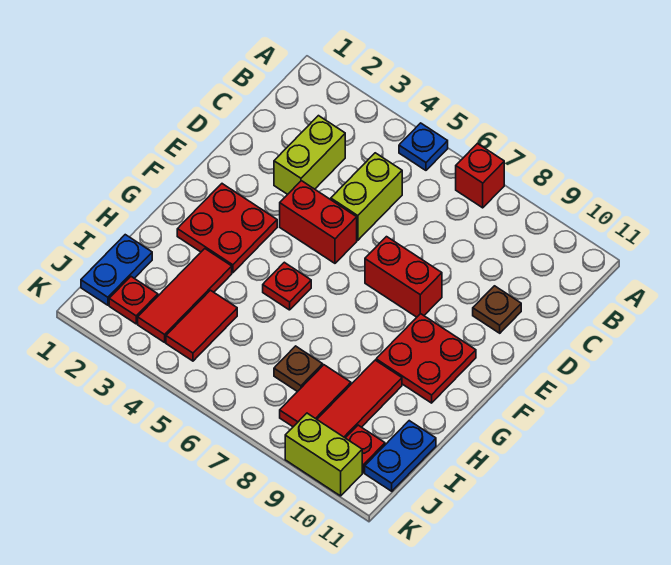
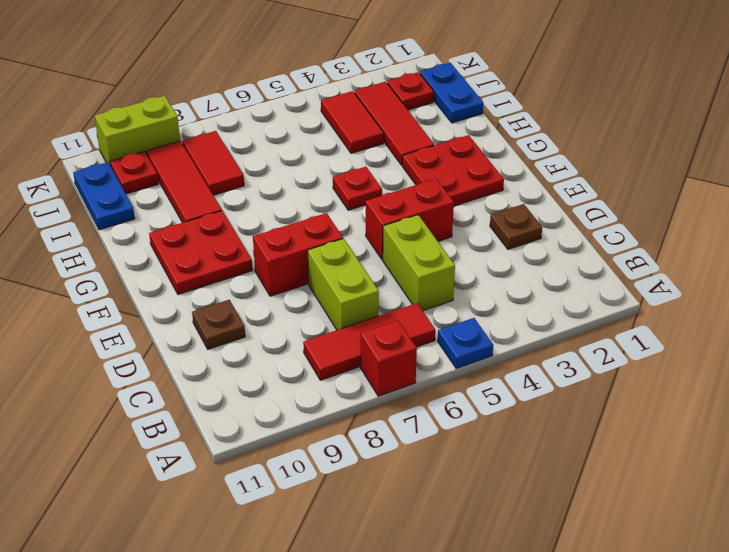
none -> red tile B6:B8 level 1
lime brick C3:D3 level 1 -> lime brick C7:D7 level 1
brown plate I7 level 1 -> brown plate D2 level 1

